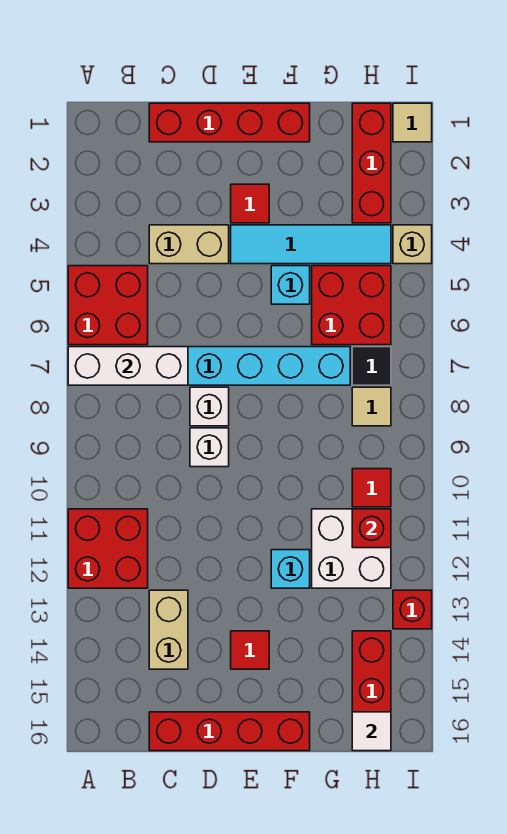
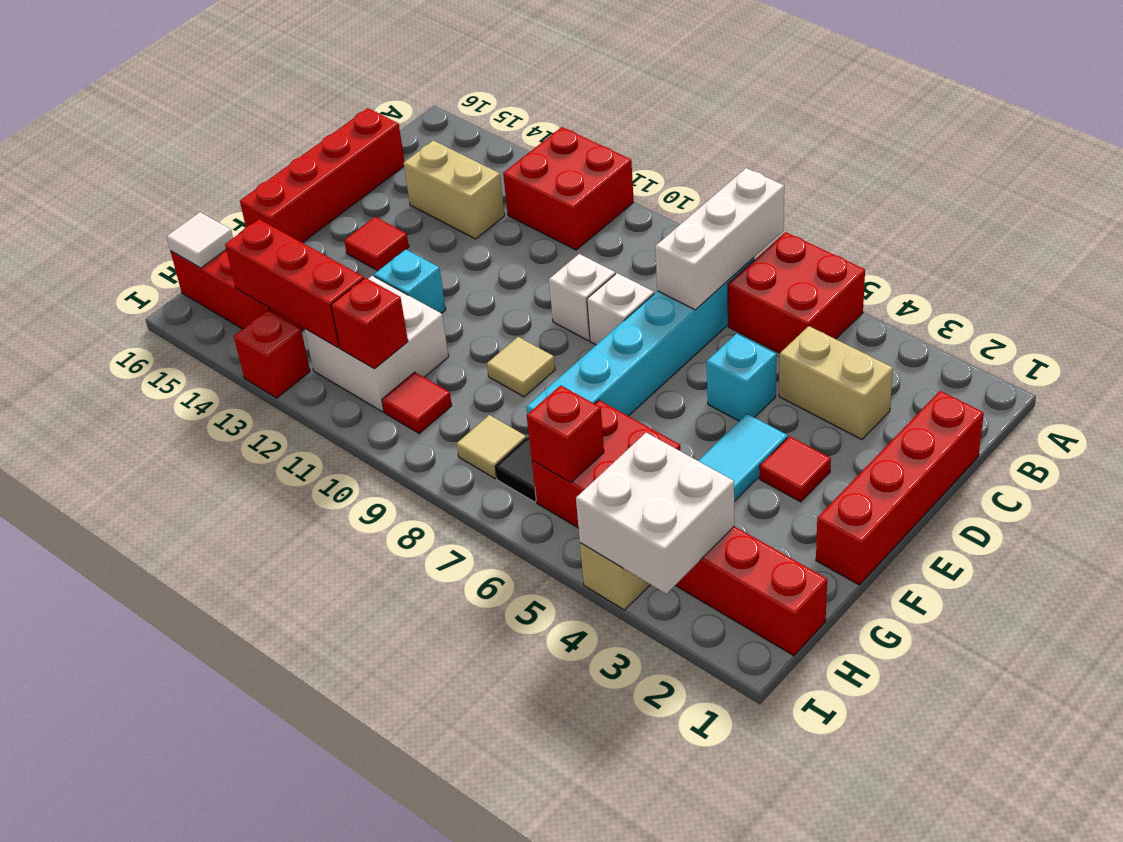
tan brick C4:D4 level 1 -> tan brick C3:C4 level 1
cyan brick F5 level 1 -> cyan brick D5 level 1
none -> white brick H3:I4 level 2
none -> red brick H6 level 2
none -> red brick H12:H14 level 2
tan tile I1 level 1 -> tan tile F9 level 1

